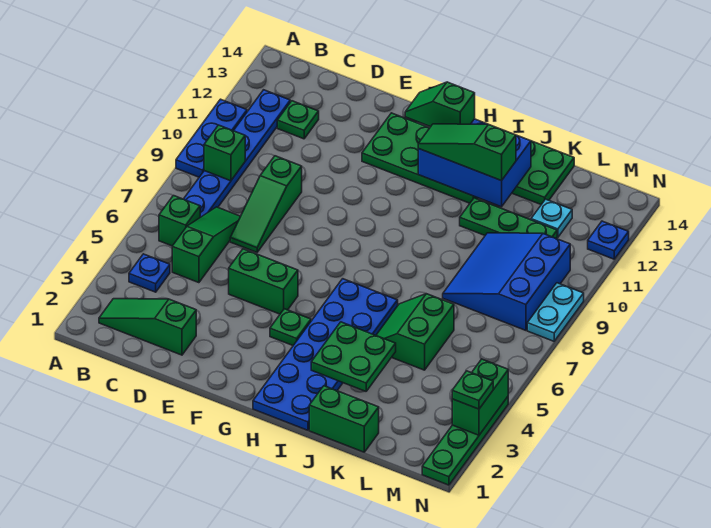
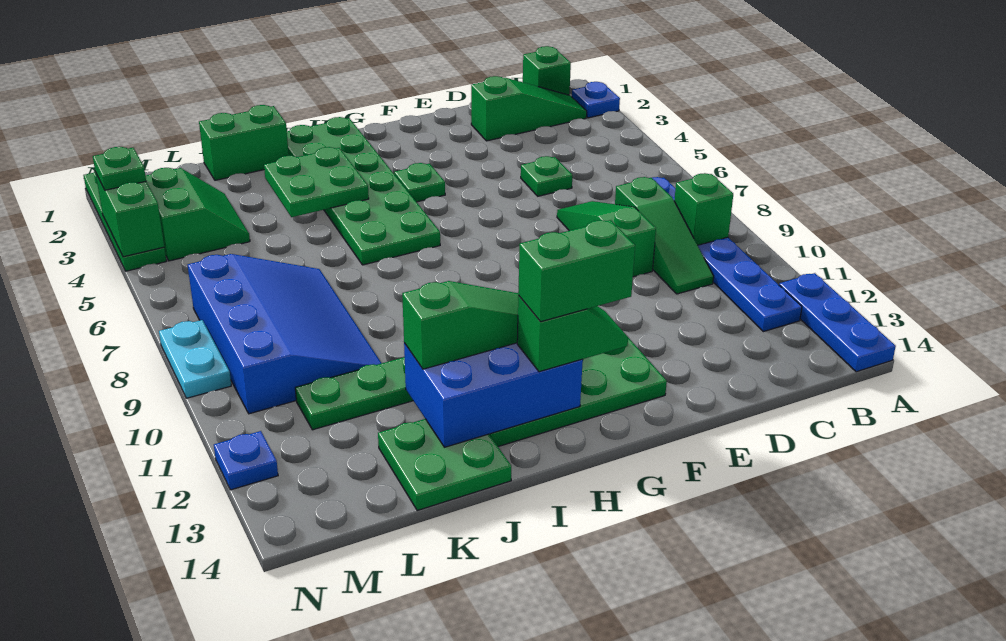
blue plate A9:A11 level 1 -> blue plate A12:A14 level 1
blue plate B4 level 1 -> blue plate A2 level 1
green brick B6 level 1 -> green brick B1 level 1
green slope C5:C7 level 1 top 5 -> green slope C8:C10 level 1 top 8
green plate C12 level 1 -> green plate D5 level 1
green brick E5:F5 level 1 -> green brick G13:H13 level 4
blue plate H1:I6 level 1 -> green plate H1:I6 level 1
green slope J5:K6 level 1 top K -> green slope L3:M4 level 1 top M
blue slope K8:M10 level 1 top M -> blue slope K7:M10 level 1 top M
cyan plate L12 level 1 -> none

